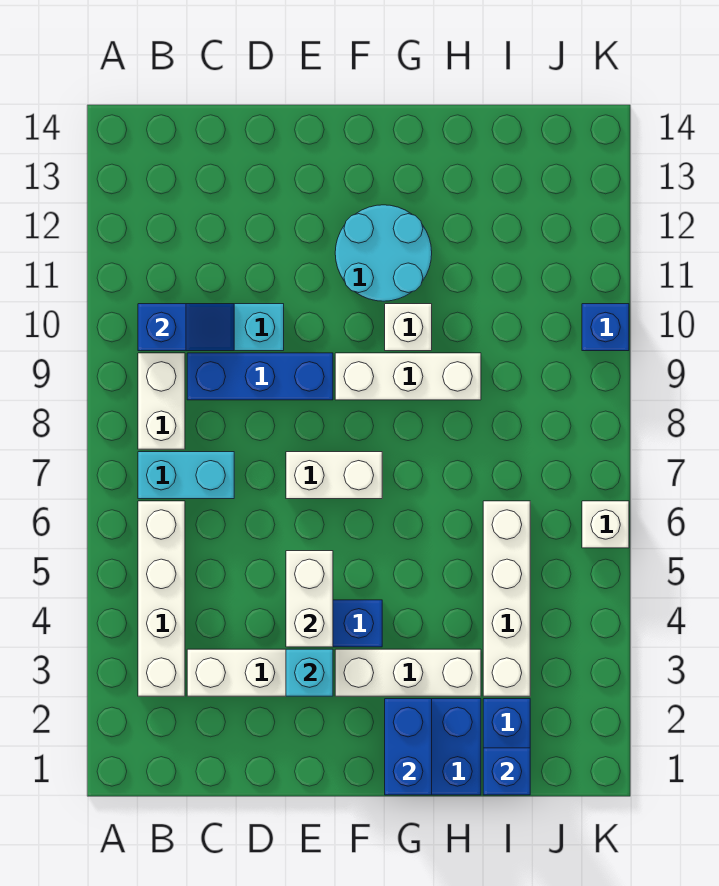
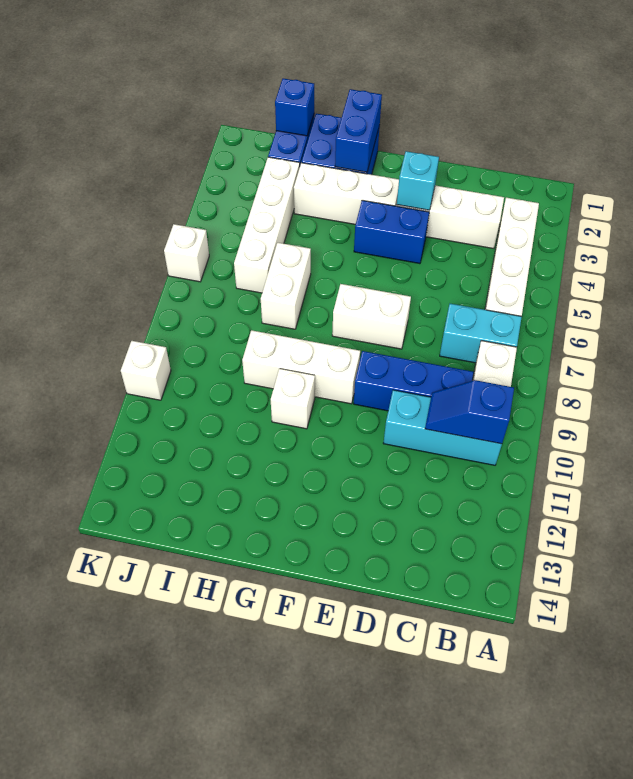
white brick E4:E5 level 2 -> white brick H6:H7 level 1
cyan round brick F11:G12 level 1 -> none
blue brick K10 level 1 -> white brick K10 level 1

